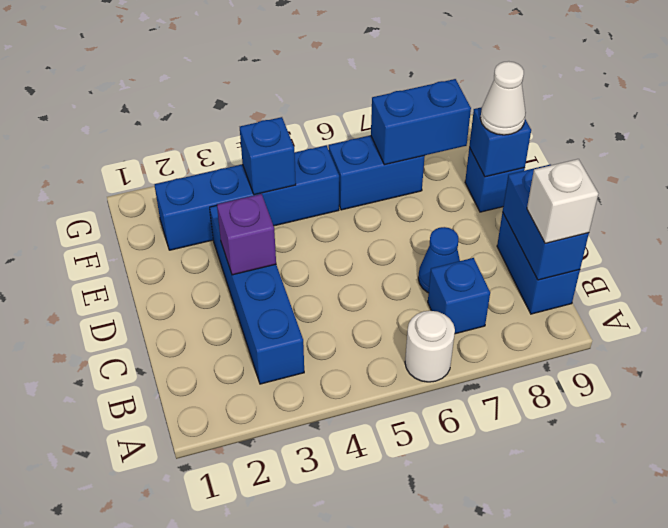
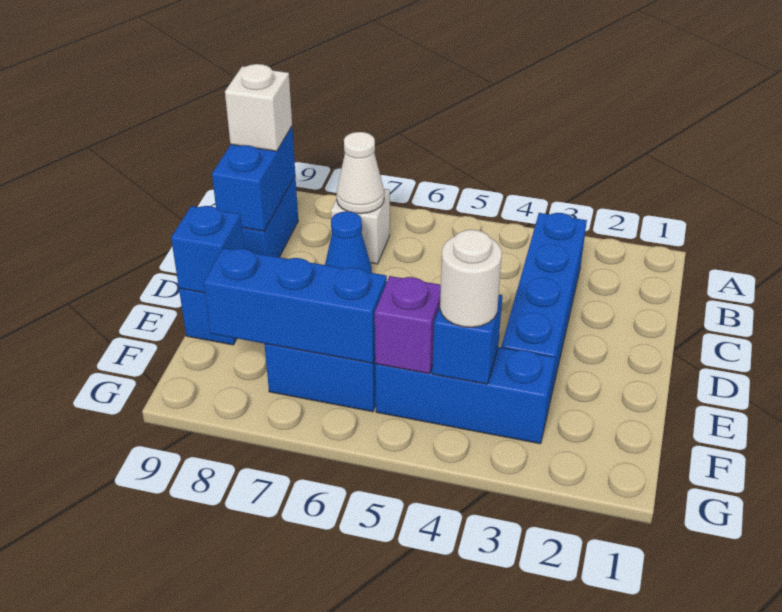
white round brick A6 level 1 -> white round brick F4 level 3
blue brick B7 level 1 -> white brick B7 level 1
purple brick D3 level 2 -> purple brick F5 level 2
white cone E9 level 3 -> white cone B7 level 2
blue brick F2:F5 level 1 -> blue brick F3:F5 level 1
blue brick F7:F8 level 2 -> blue brick F6:F8 level 2

